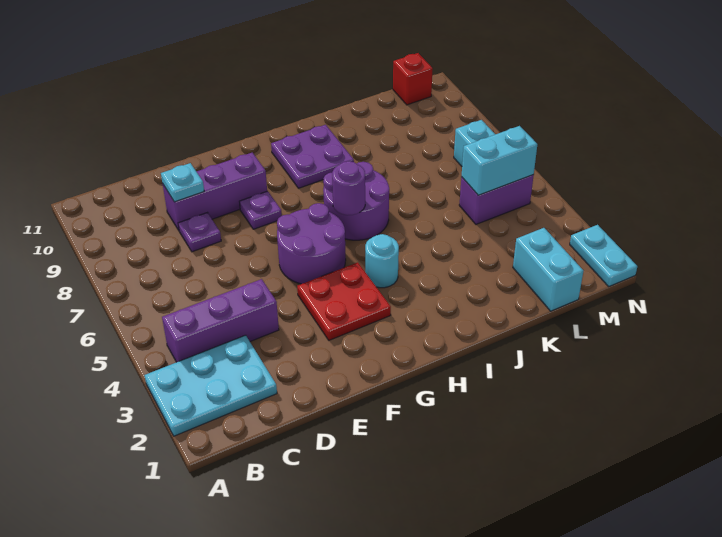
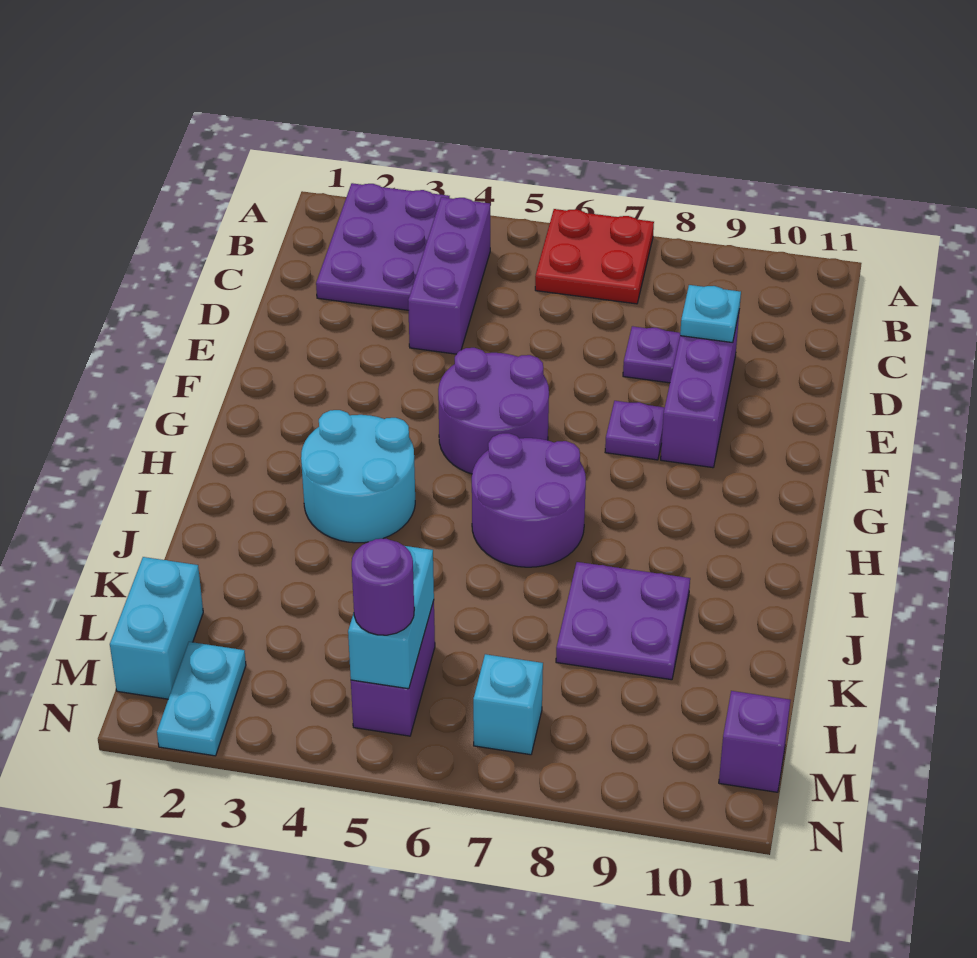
cyan plate A2:C3 level 1 -> purple plate A2:C3 level 1
red plate F3:G4 level 1 -> red plate A6:B7 level 1
cyan round brick H4 level 1 -> cyan round brick H3:I4 level 1
purple round brick H6 level 2 -> purple round brick M5 level 3
purple plate H9:I10 level 1 -> purple plate J8:K9 level 1
cyan brick L1:L2 level 1 -> cyan brick L1:M1 level 1
red brick M11 level 1 -> purple brick M11 level 1
cyan plate N1:N2 level 1 -> cyan plate M2:N2 level 1

